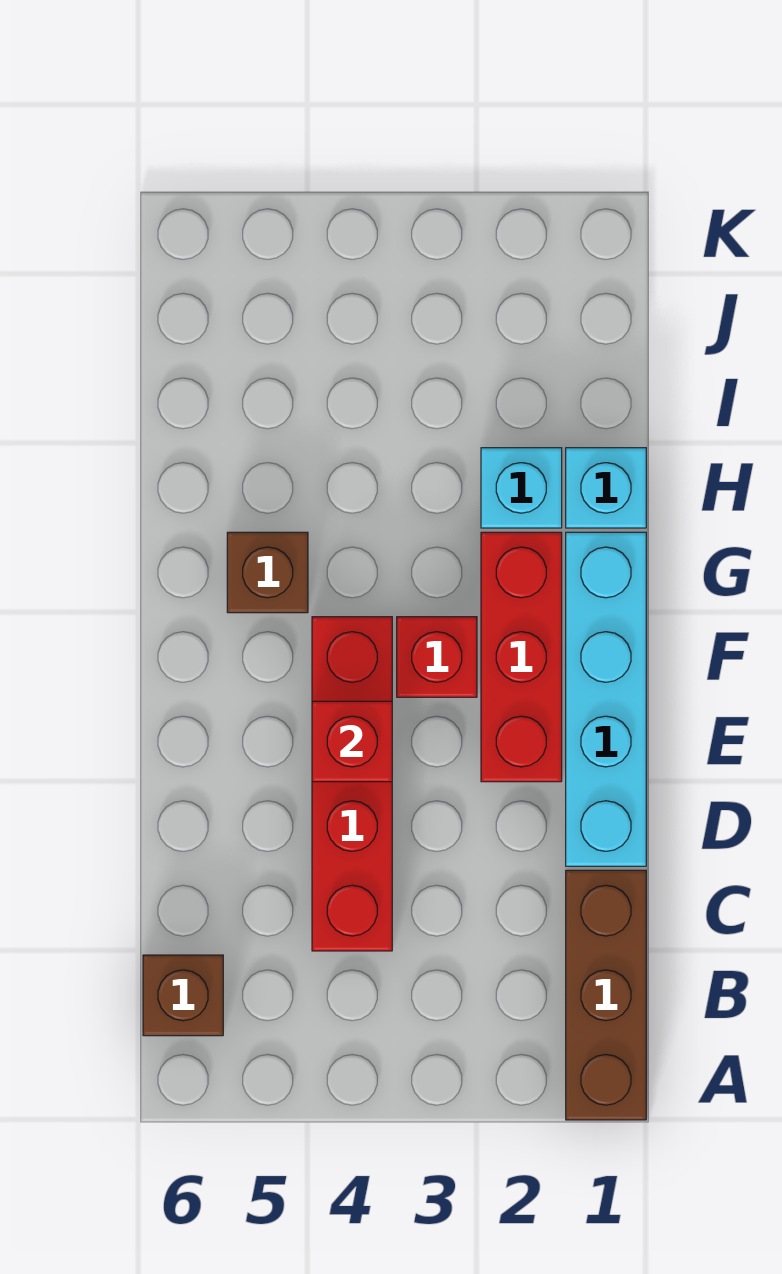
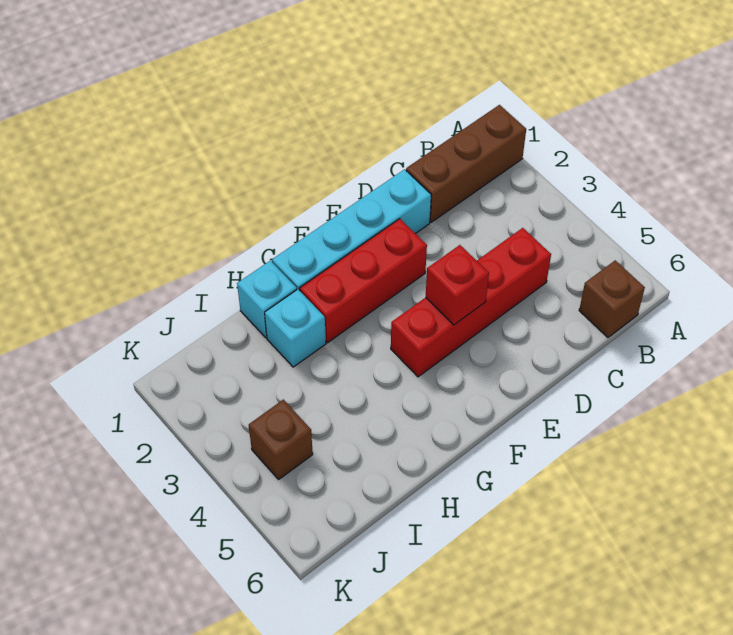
red brick F3 level 1 -> none
brown brick G5 level 1 -> brown brick J4 level 1

